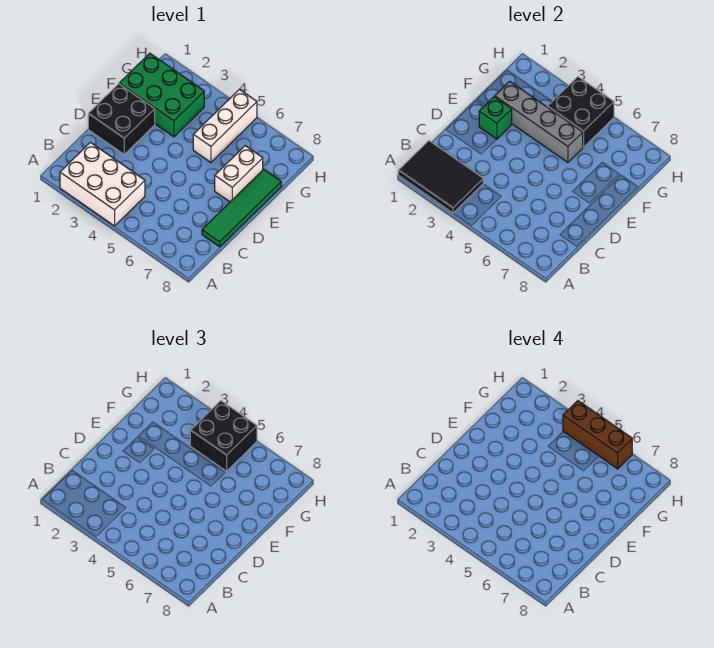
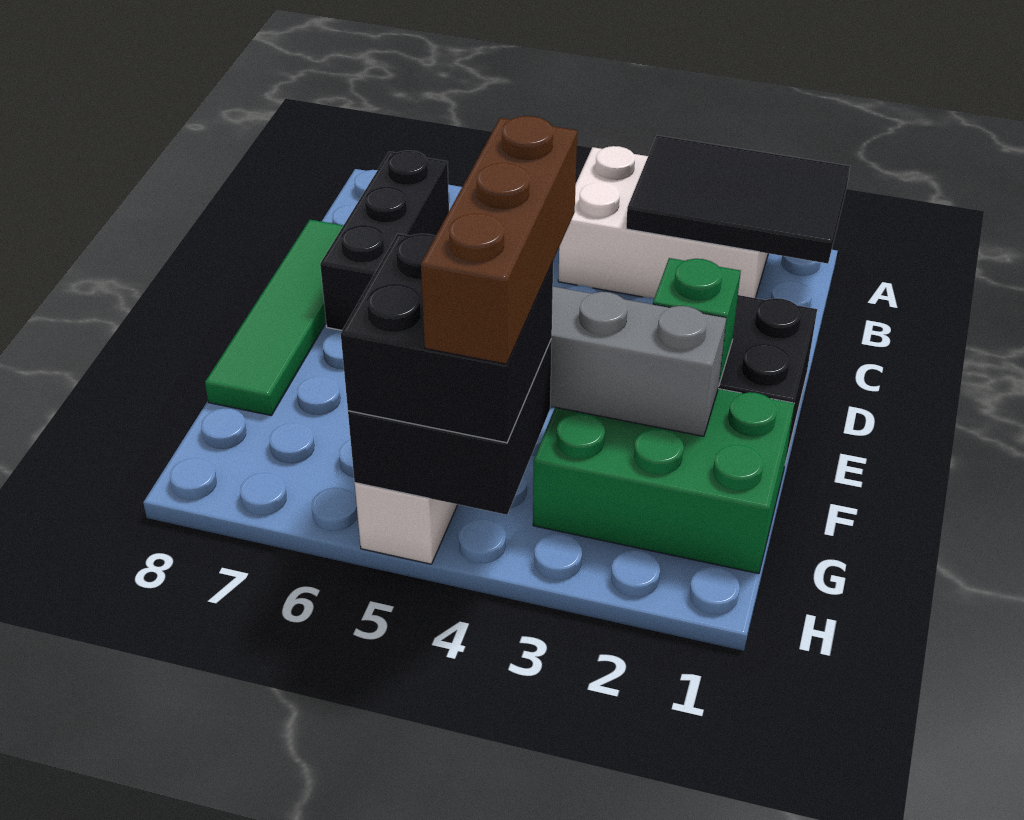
none -> black brick B7:D7 level 1
white brick E7:F7 level 1 -> none
brown brick H4:H6 level 4 -> brown brick F4:H4 level 4

